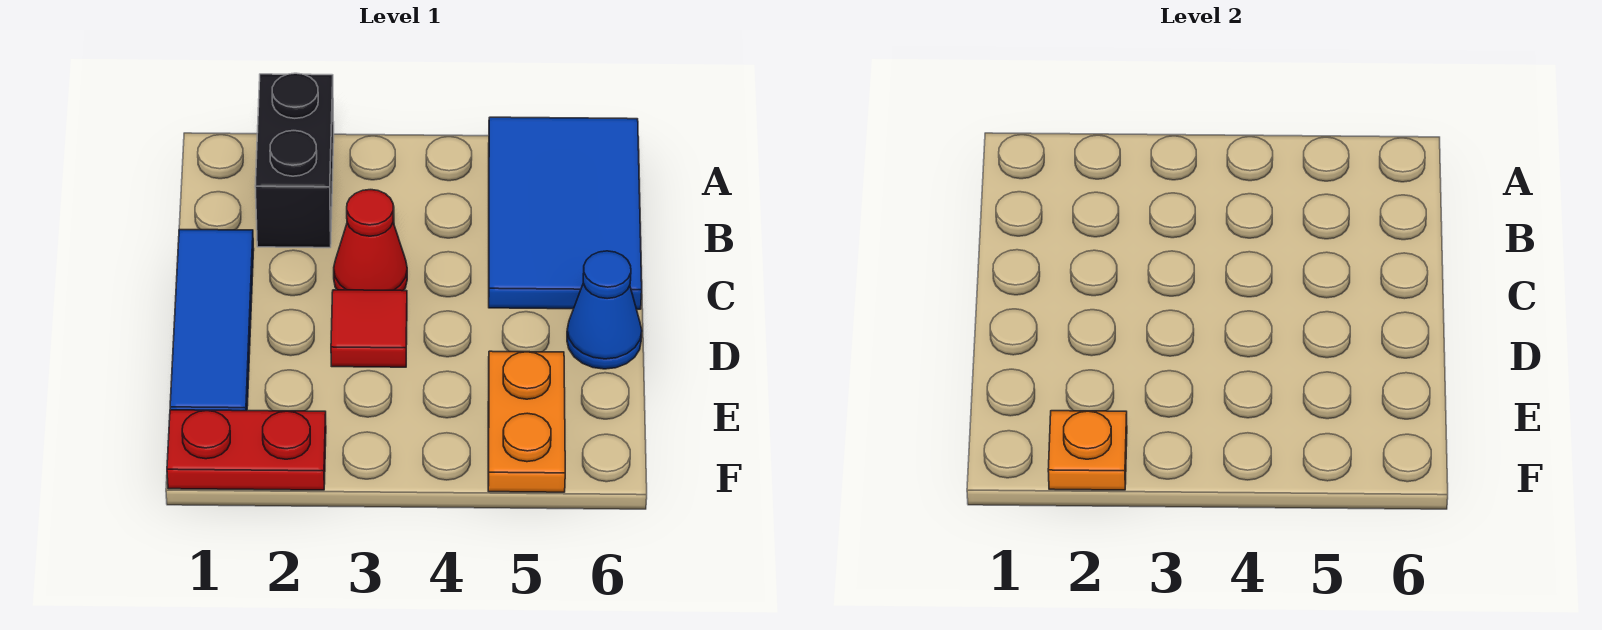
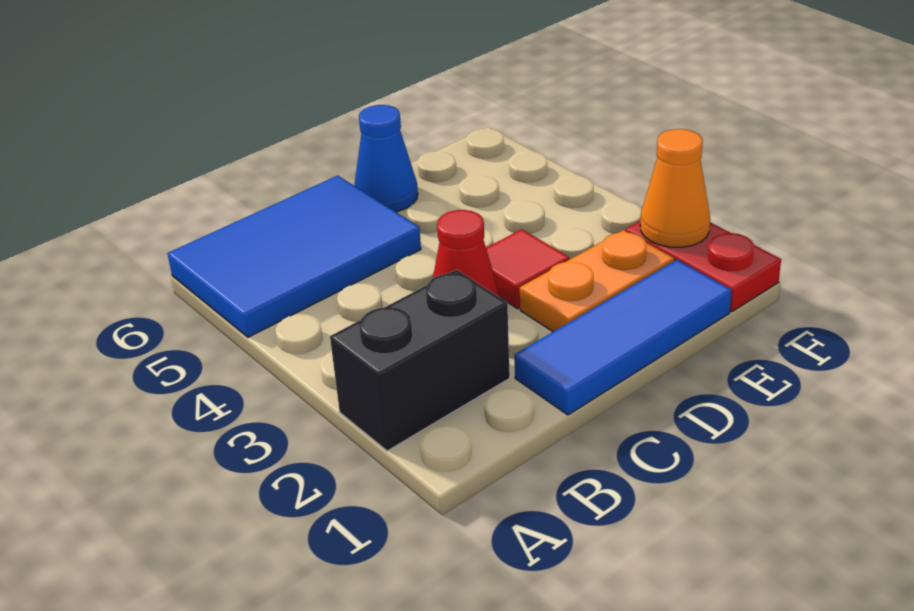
orange plate E5:F5 level 1 -> orange plate D2:E2 level 1
orange plate F2 level 2 -> orange cone F2 level 2

